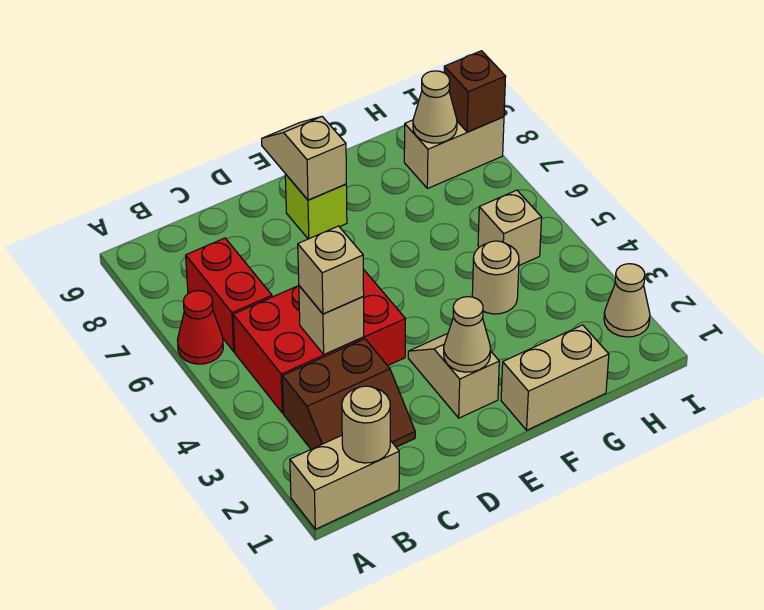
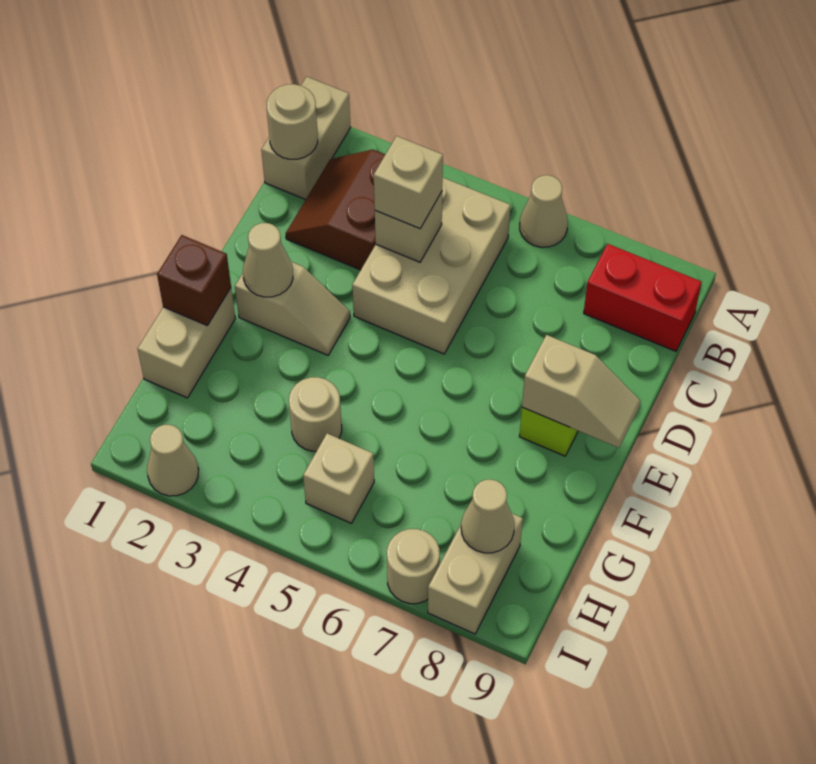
red cone A6 level 1 -> tan cone A6 level 1
red brick B4:D5 level 1 -> tan brick B4:D5 level 1
red brick B6:B7 level 1 -> red brick B8:B9 level 1
none -> tan round brick I7 level 1
brown brick I8 level 2 -> brown brick F1 level 2

